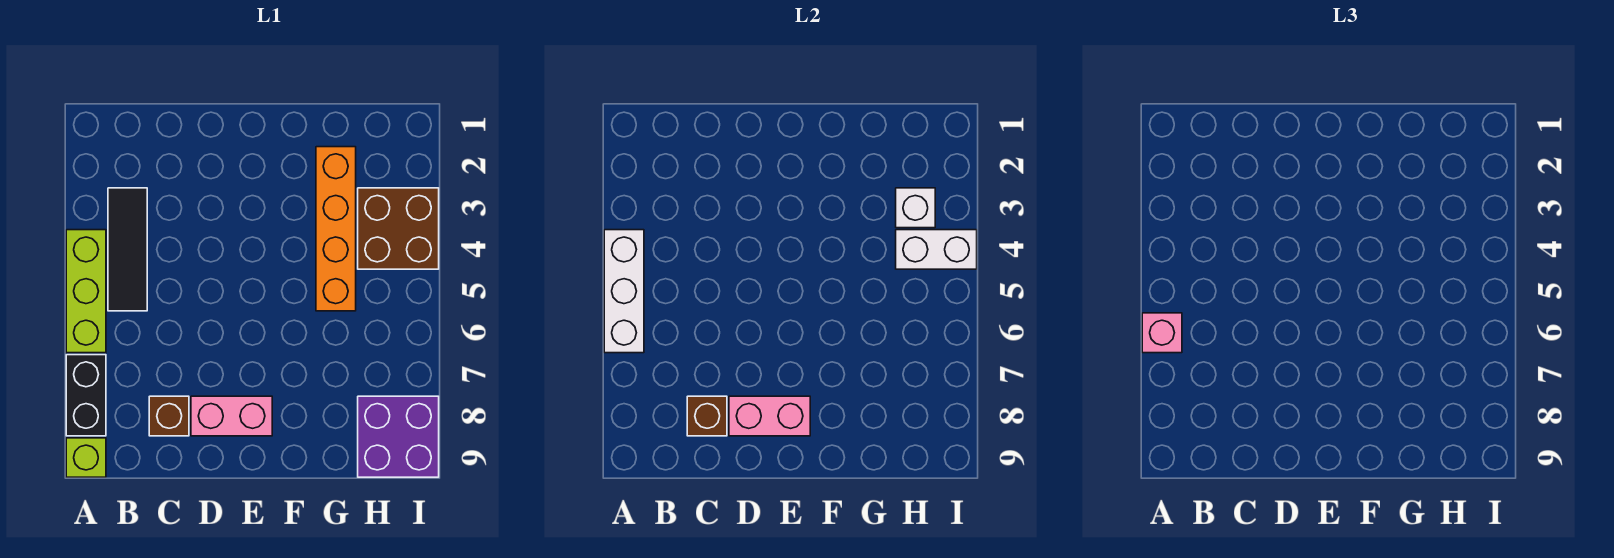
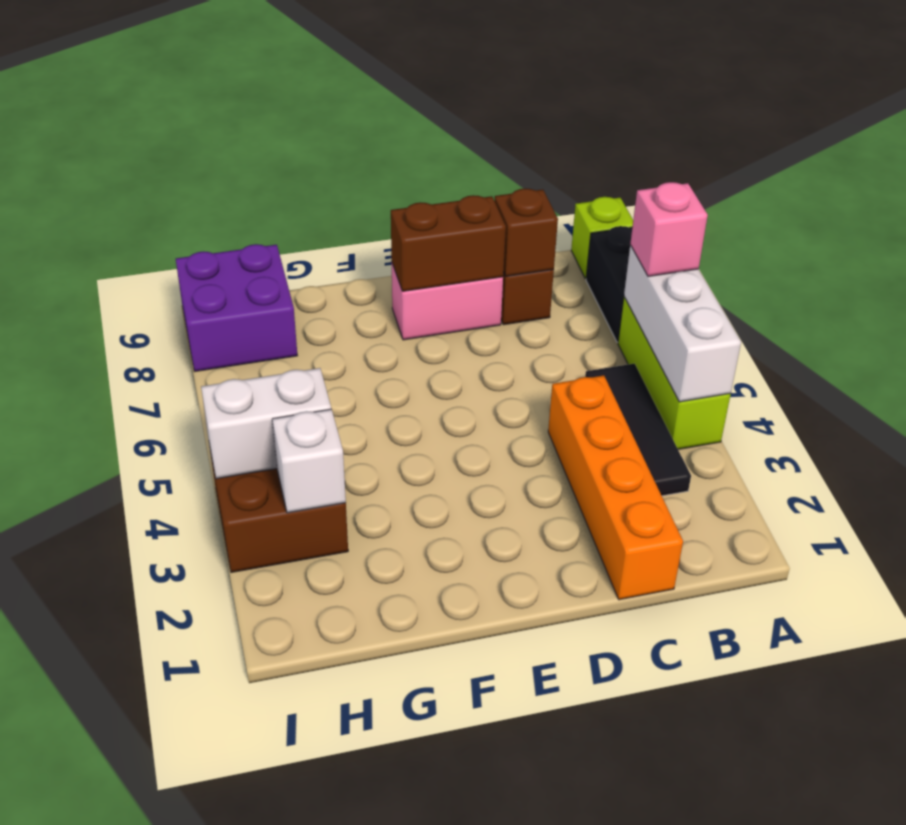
pink brick D8:E8 level 2 -> brown brick D8:E8 level 2
orange brick G2:G5 level 1 -> orange brick C1:C4 level 1

